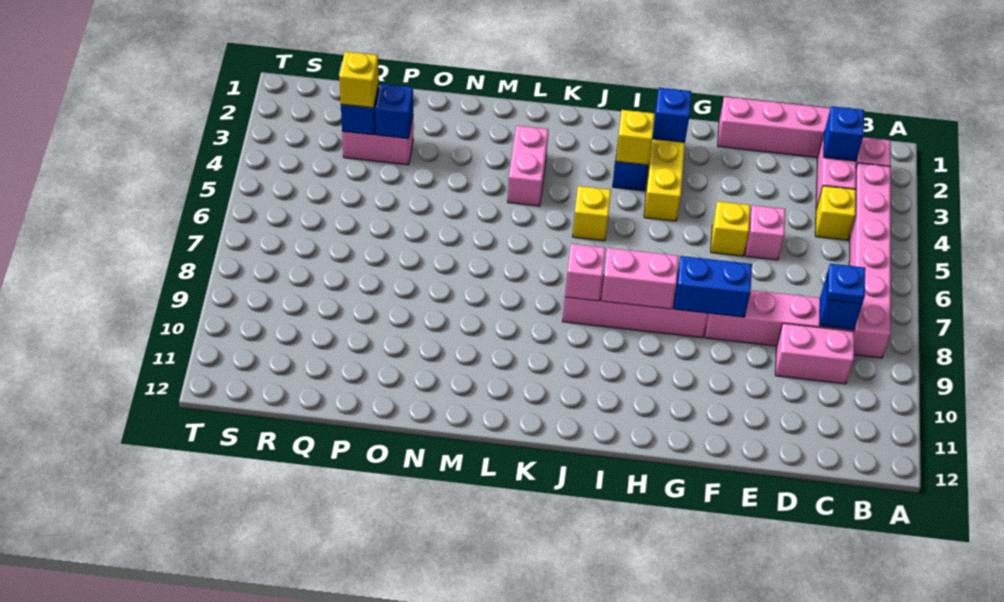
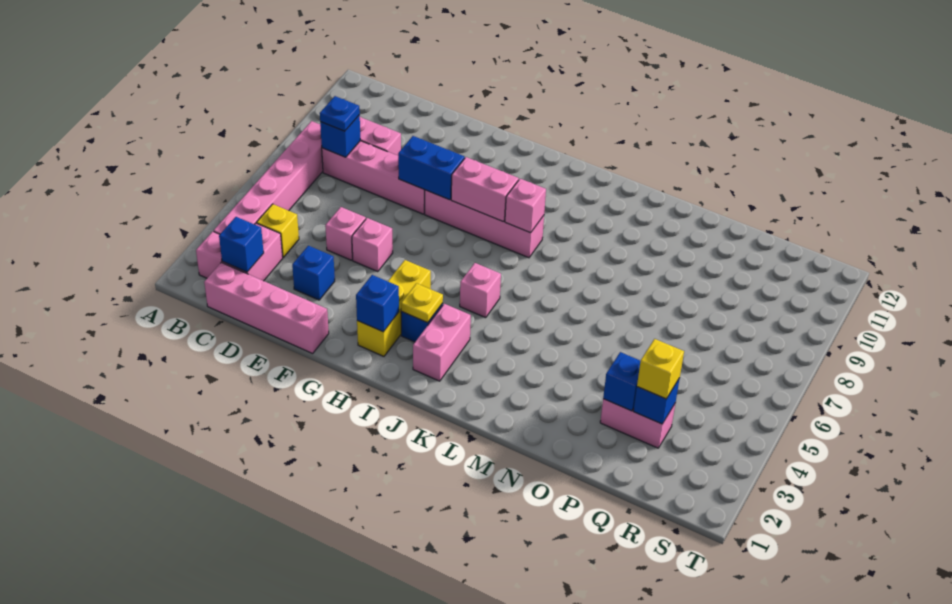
none -> blue brick E3 level 1
yellow brick F5 level 1 -> pink brick F5 level 1
yellow brick I3 level 2 -> yellow plate I3 level 2
yellow brick J5 level 1 -> pink brick J5 level 1
pink brick L3:L4 level 1 -> pink brick J2:J3 level 1

